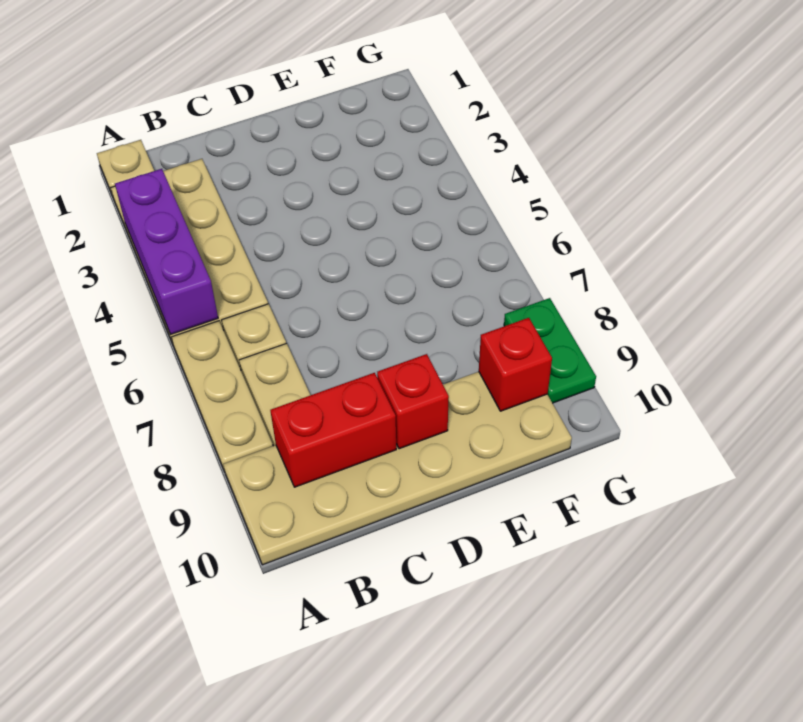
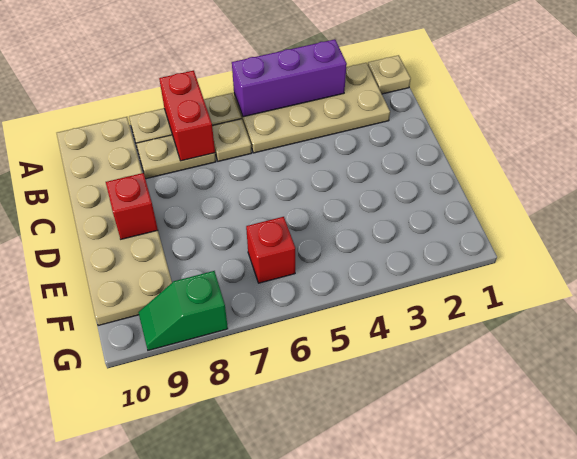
red brick B9:C9 level 2 -> red brick A7:B7 level 2
red brick F9 level 2 -> red brick F6 level 1
green plate G8:G9 level 1 -> green slope G8:G9 level 1 top 8

